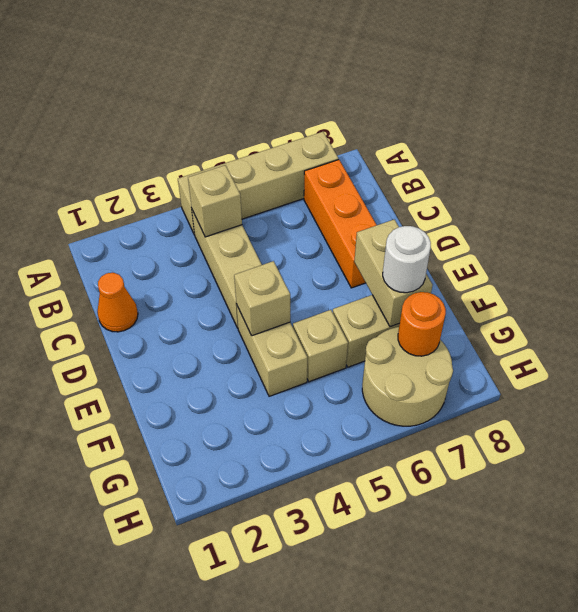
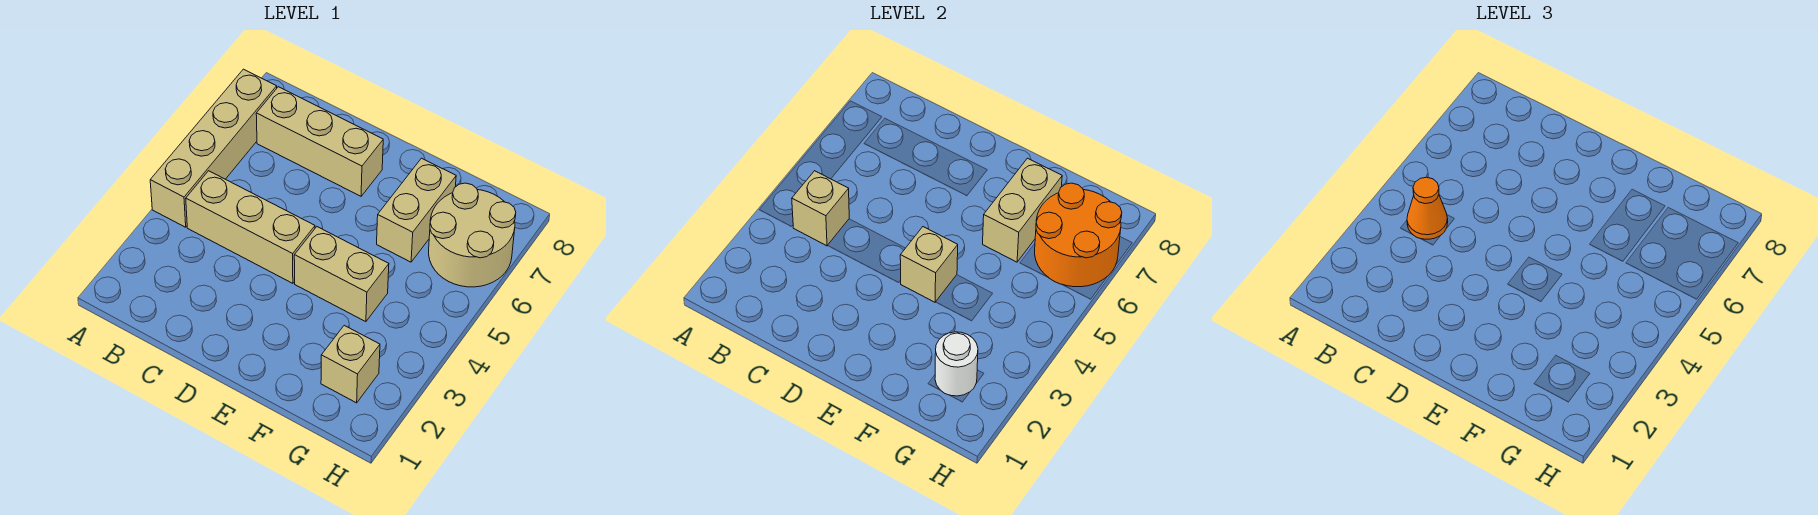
orange brick B7:D7 level 1 -> tan brick B7:D7 level 1
orange cone C1 level 1 -> orange cone B4 level 3
tan brick E7:F7 level 2 -> tan brick F6:F7 level 2
tan brick F5 level 1 -> tan brick G2 level 1
white round brick F7 level 3 -> white round brick G2 level 2
orange round brick G7 level 2 -> orange round brick G6:H7 level 2

